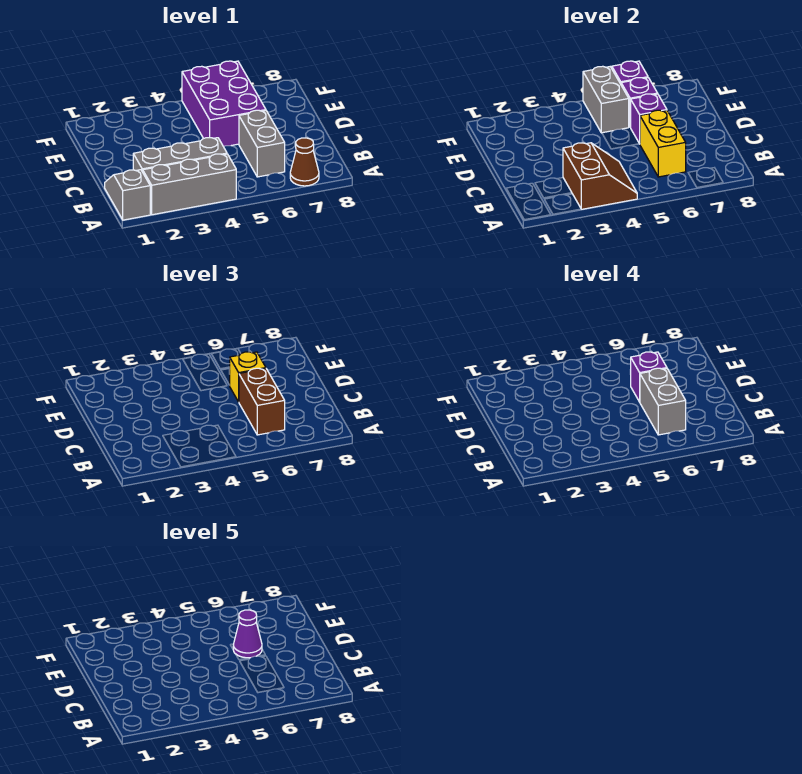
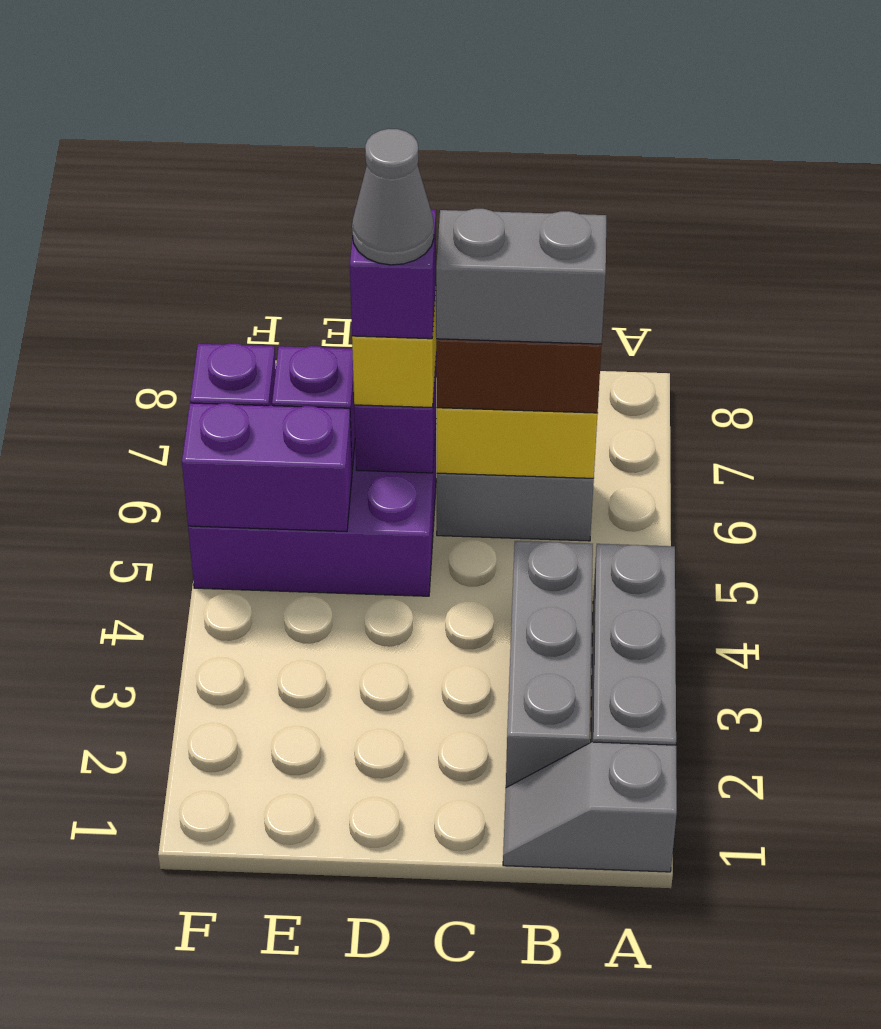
brown slope A3:B4 level 2 top 3 -> none
brown cone A7 level 1 -> none
purple cone D6 level 5 -> grey cone D6 level 5
grey brick E5:F5 level 2 -> purple brick E5:F5 level 2

